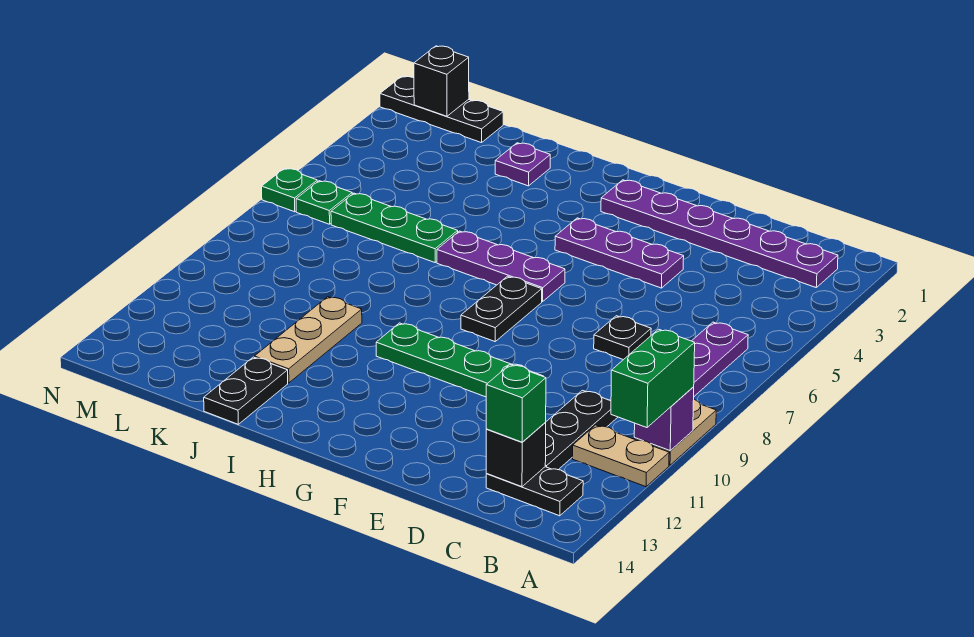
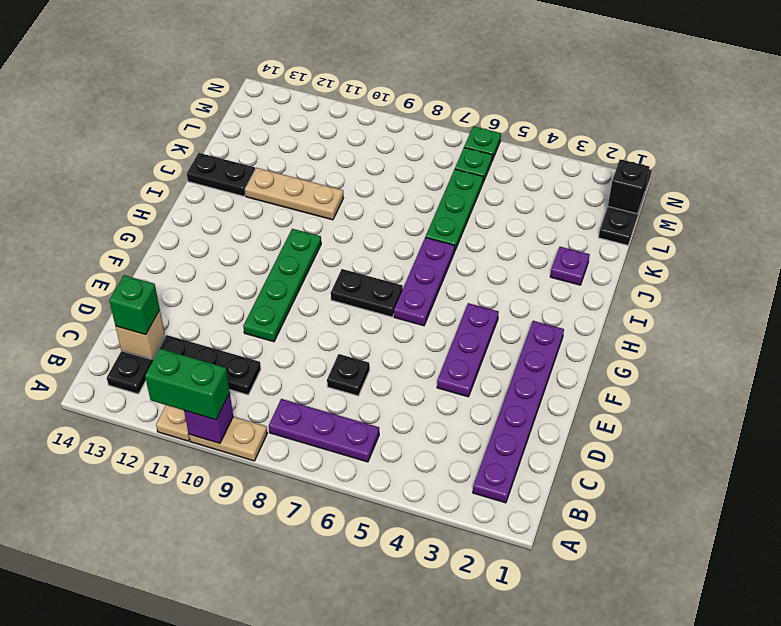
black brick C13 level 2 -> tan brick C13 level 2

